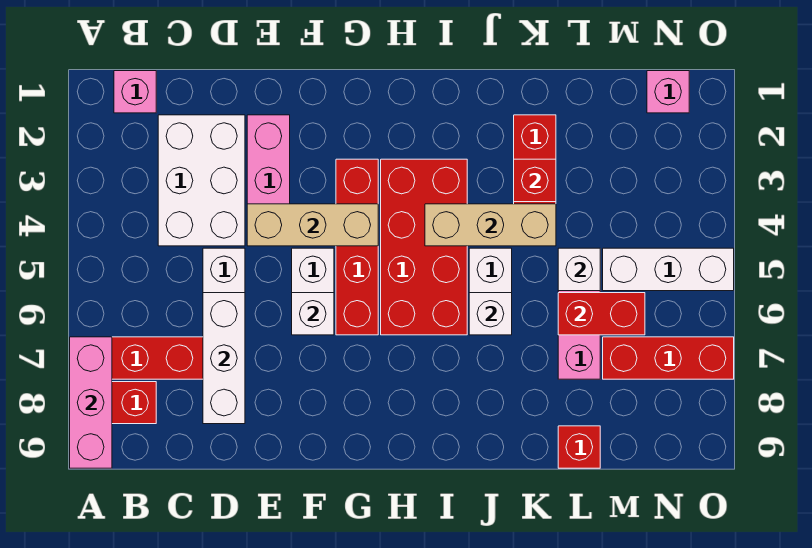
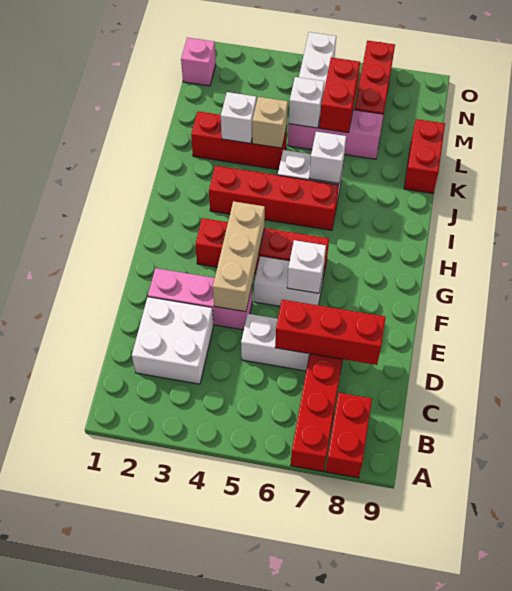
pink brick A7:A9 level 2 -> none
pink brick B1 level 1 -> none
white brick C2:D4 level 1 -> white brick C2:D3 level 1
white brick D6:D8 level 2 -> red brick D6:D8 level 2
red brick H3:I6 level 1 -> red brick I3:I6 level 1
tan brick I4:K4 level 2 -> tan brick K4 level 2
red brick K3 level 2 -> white brick K3 level 2
red brick L9 level 1 -> red brick K9:L9 level 1

